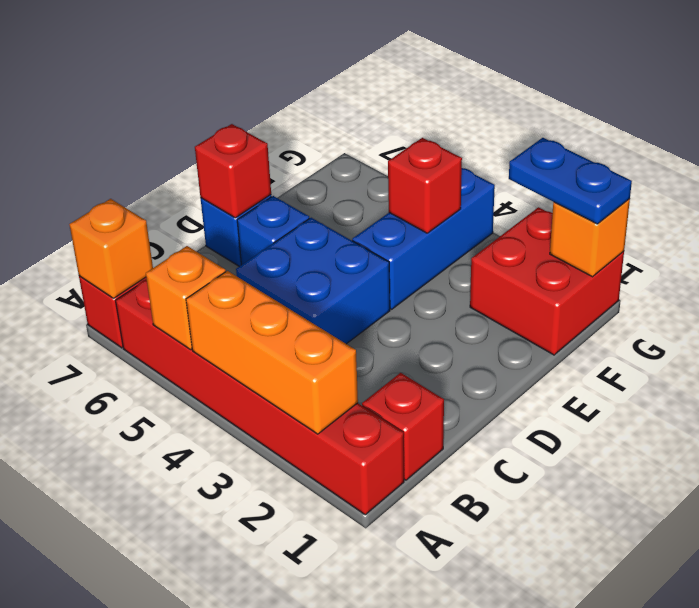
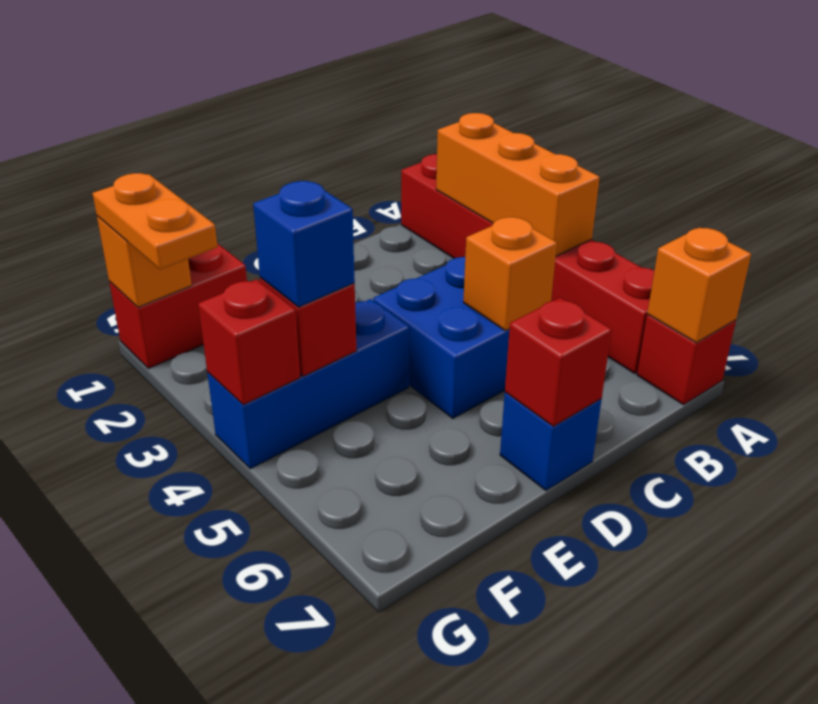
orange brick A5 level 2 -> orange brick C5 level 2
red brick B1 level 1 -> red brick G4 level 2
blue brick D6 level 1 -> blue brick F4 level 3
red brick F1:G2 level 1 -> red brick F1:G1 level 1
blue plate G1:G2 level 3 -> orange plate G1:G2 level 3

